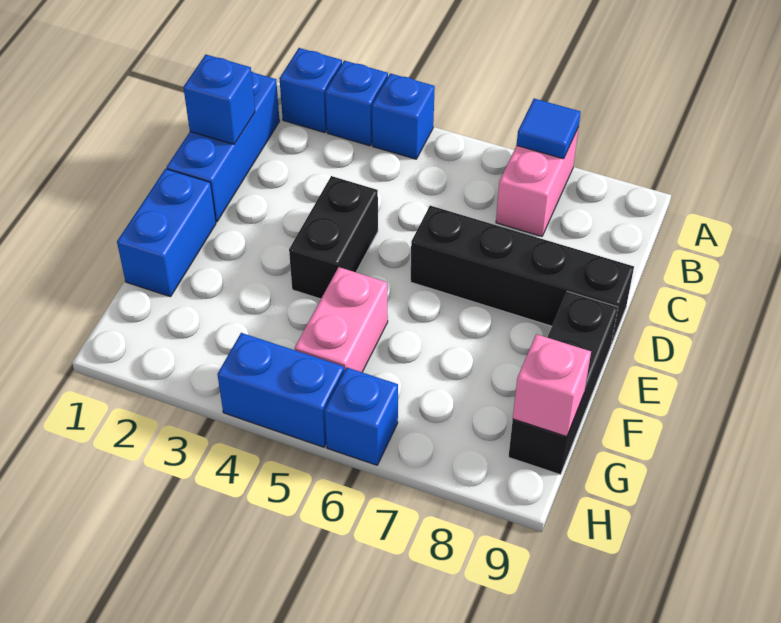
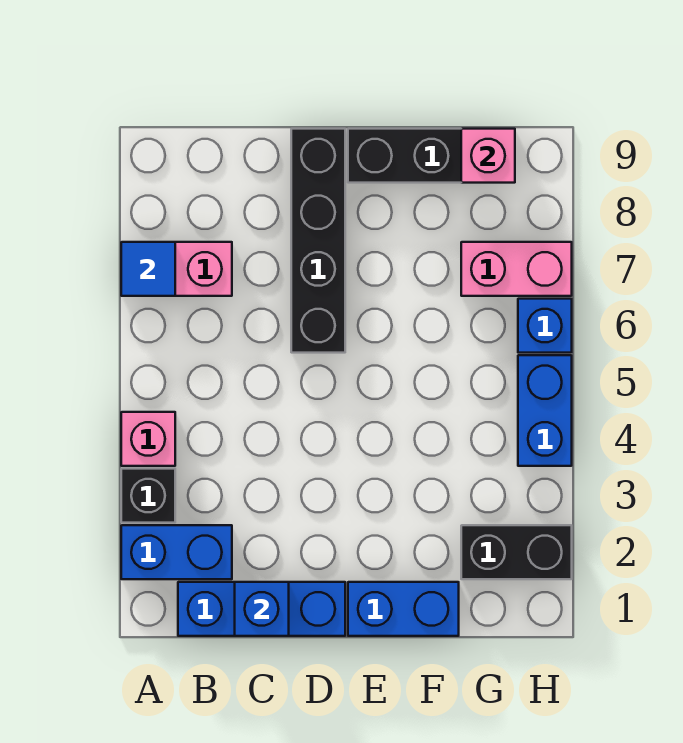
blue brick A2 level 1 -> blue brick A2:B2 level 1
blue brick A3 level 1 -> black brick A3 level 1
blue brick A4 level 1 -> pink brick A4 level 1
black brick D4:E4 level 1 -> black brick G2:H2 level 1
pink brick F5:G5 level 1 -> pink brick G7:H7 level 1

